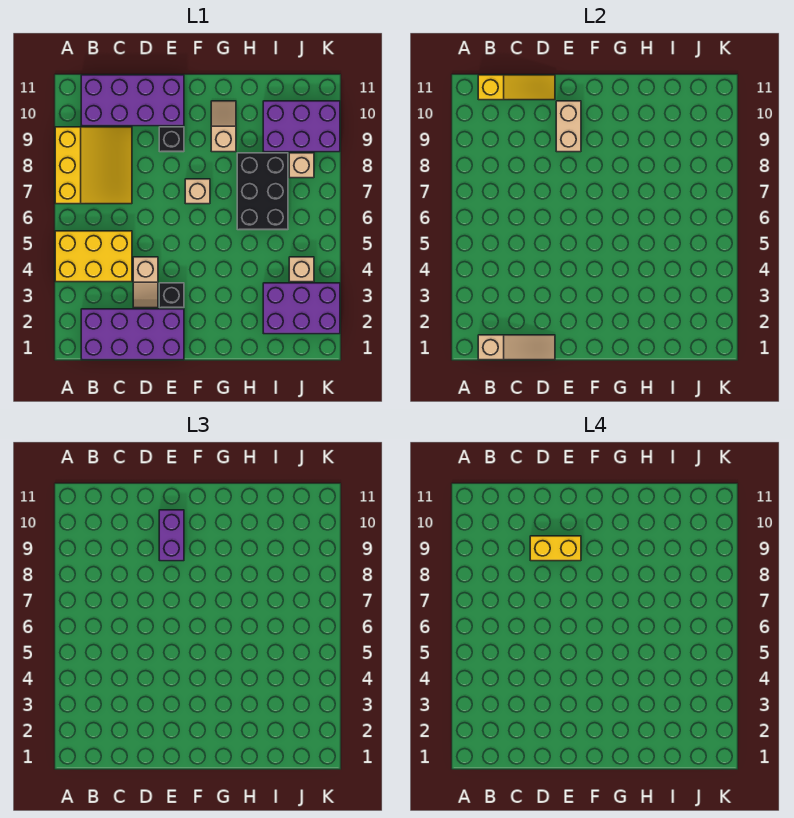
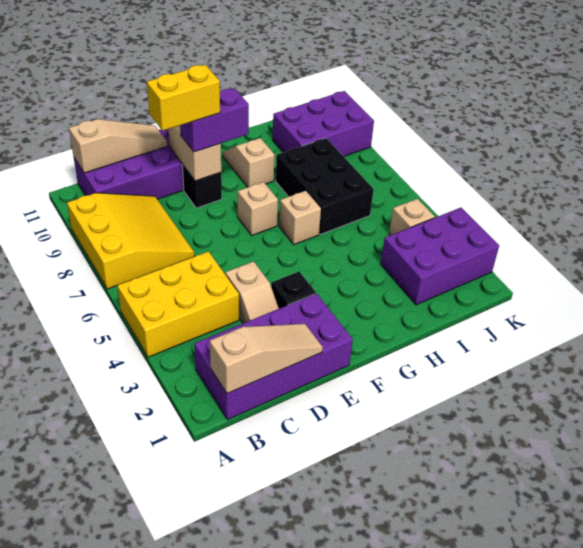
yellow slope B11:D11 level 2 top B -> tan slope B11:D11 level 2 top B
purple brick E9:E10 level 3 -> purple brick E9:F9 level 3
tan brick J8 level 1 -> tan brick G6 level 1

